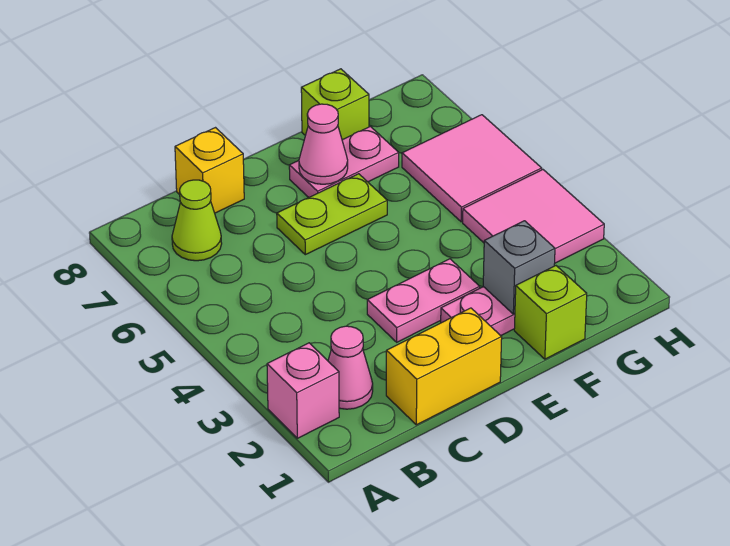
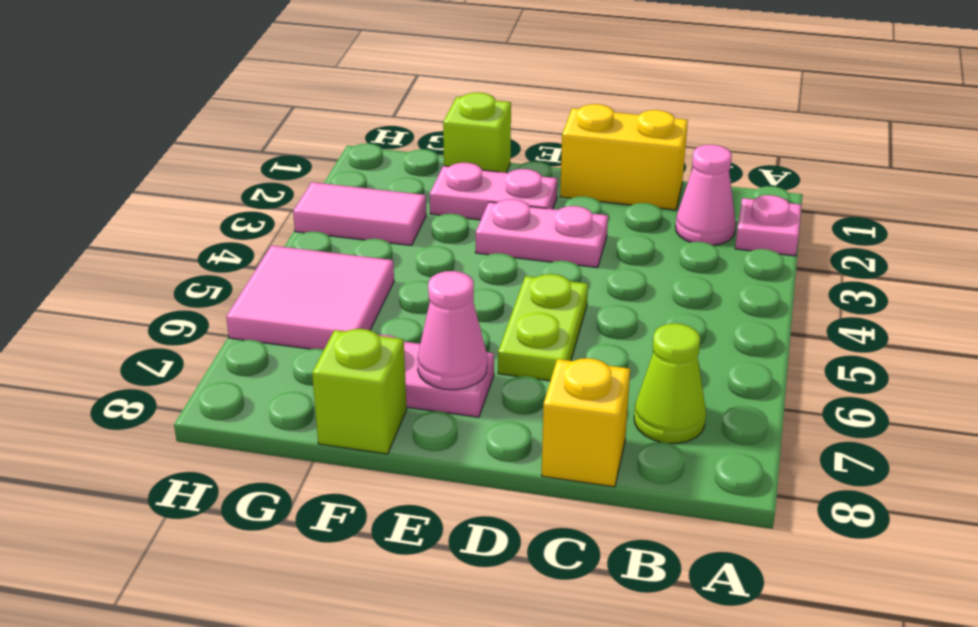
pink brick A2 level 1 -> pink plate A2 level 1
lime plate D6:E6 level 1 -> lime plate D5:D6 level 1
grey brick F2 level 2 -> none
pink tile G3:H4 level 1 -> pink tile G3:H3 level 1

